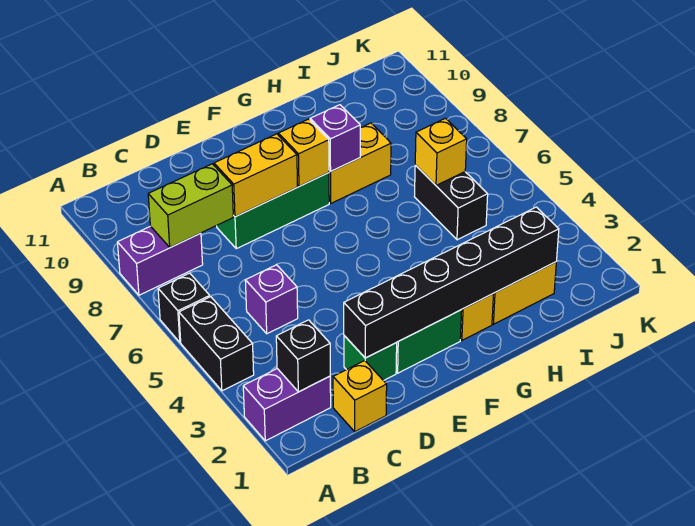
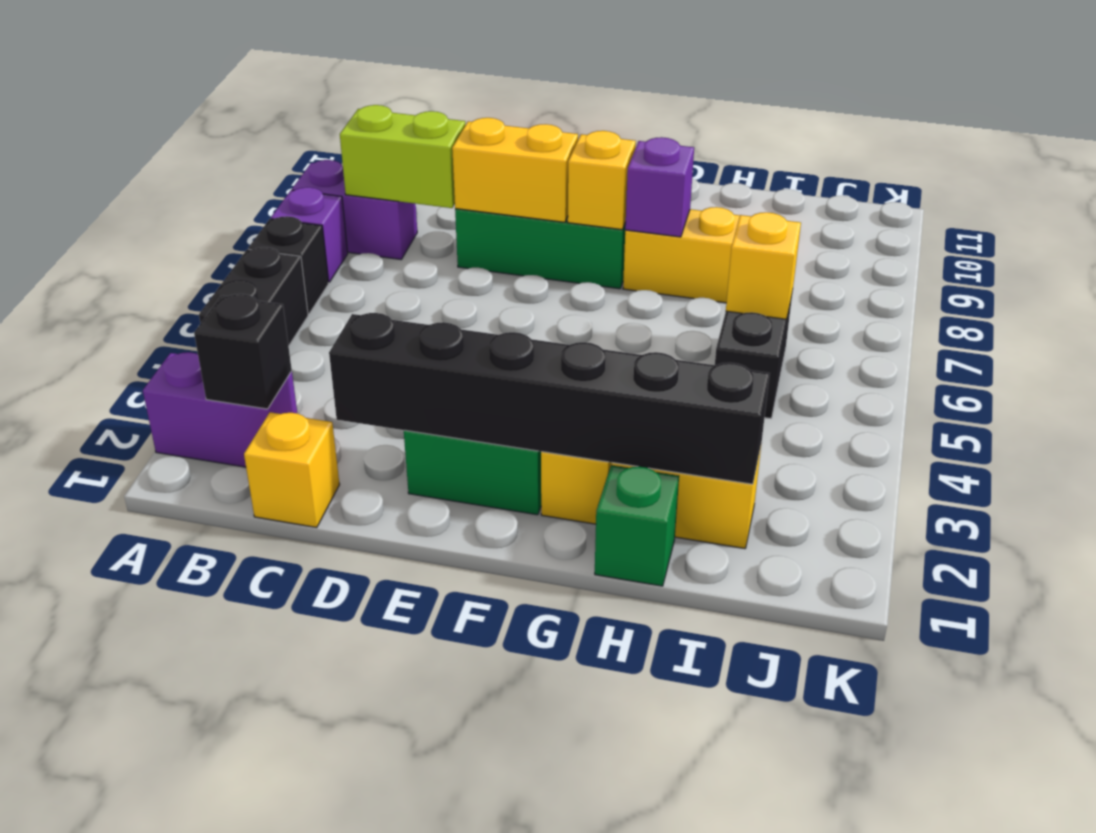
purple brick C5 level 1 -> purple brick A7 level 1
green brick D2 level 1 -> green brick H1 level 1

